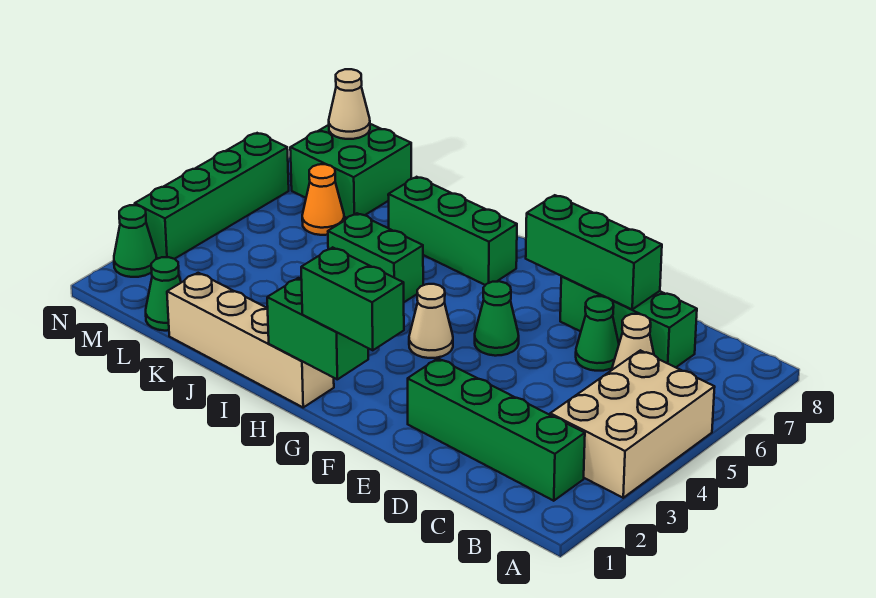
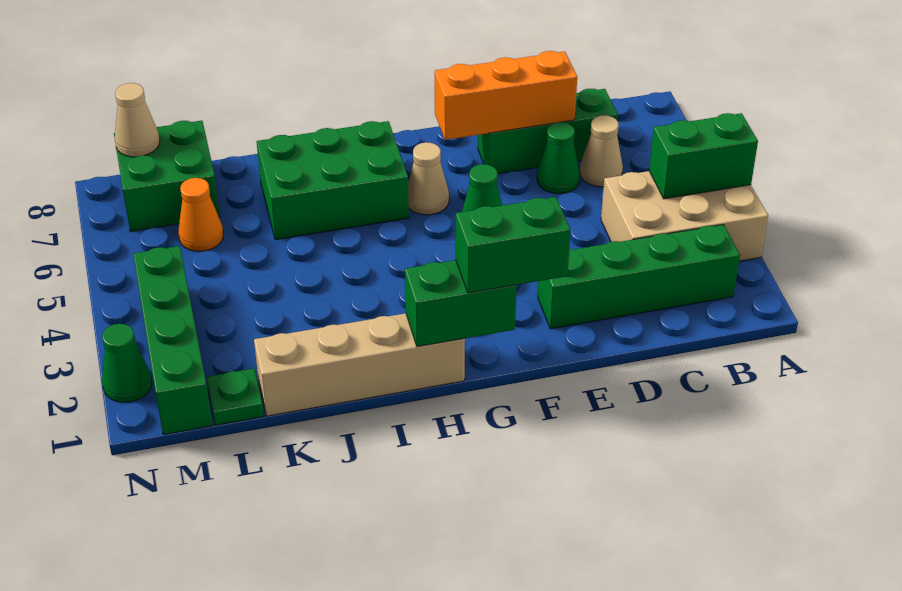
tan brick A3:B5 level 1 -> tan brick A3:C4 level 1
green brick D7:F7 level 2 -> orange brick D7:F7 level 2
tan cone G4 level 1 -> tan cone G6 level 1
green brick H7:J7 level 1 -> green brick H6:J7 level 1
green brick I5:J5 level 1 -> green brick A4:B4 level 2
green cone L1 level 1 -> green plate L1 level 1
green brick N3:N6 level 1 -> green brick M1:M4 level 1

